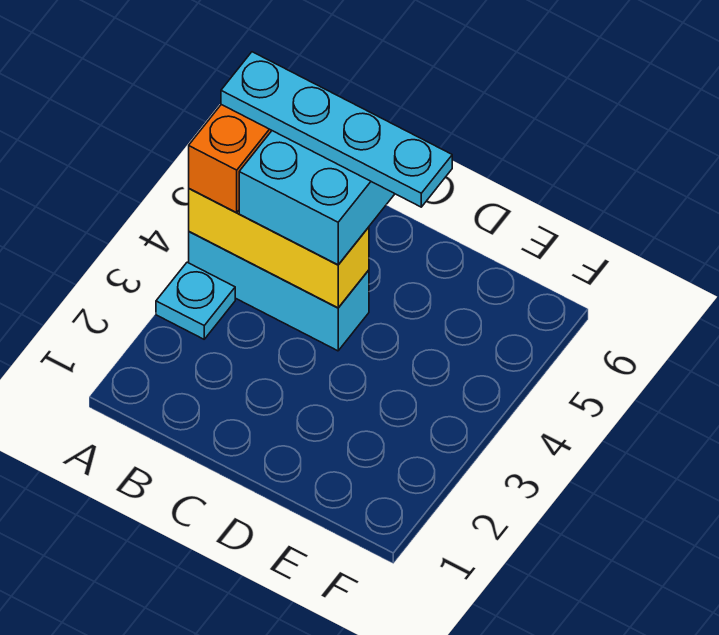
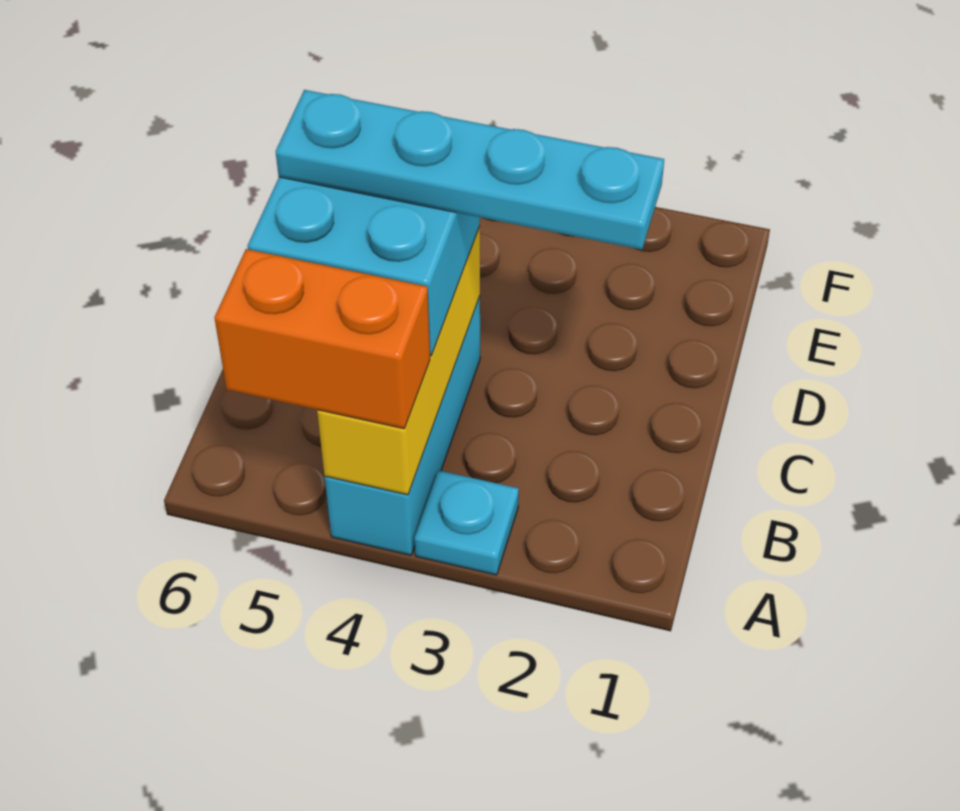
cyan plate A5:D5 level 4 -> cyan plate C2:C5 level 4

